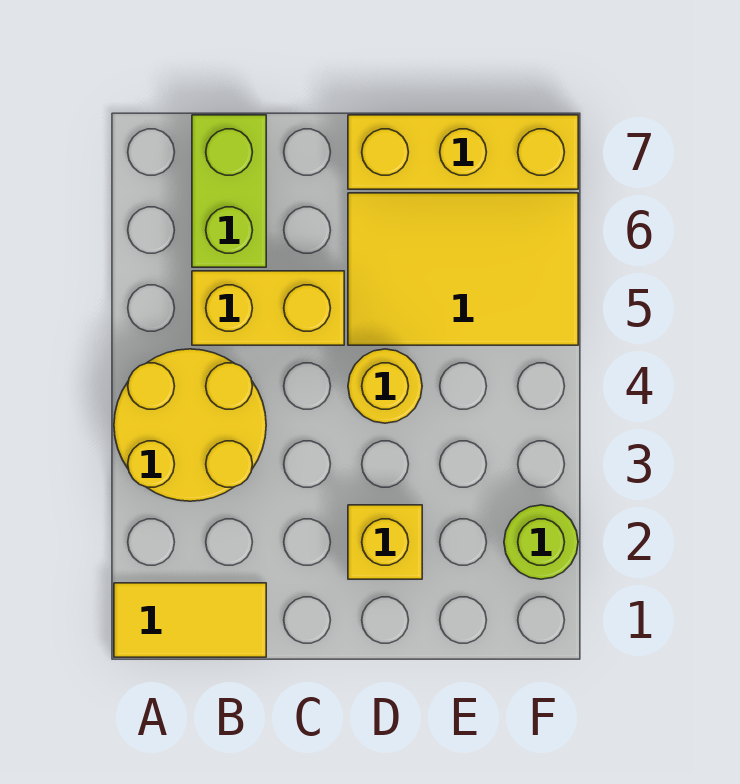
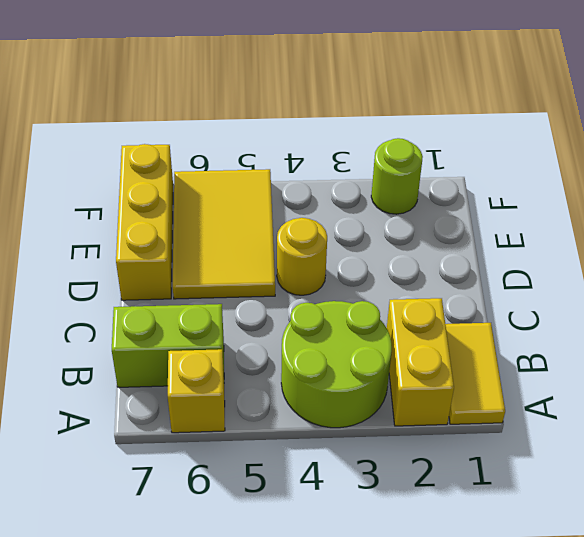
yellow round brick A3:B4 level 1 -> lime round brick A3:B4 level 1
yellow brick B5:C5 level 1 -> yellow brick A2:B2 level 1
yellow brick D2 level 1 -> yellow brick A6 level 1

